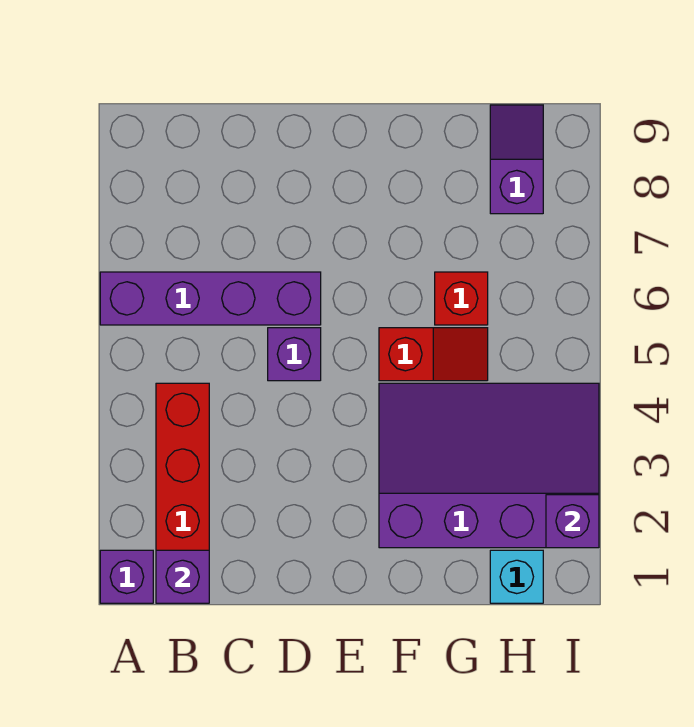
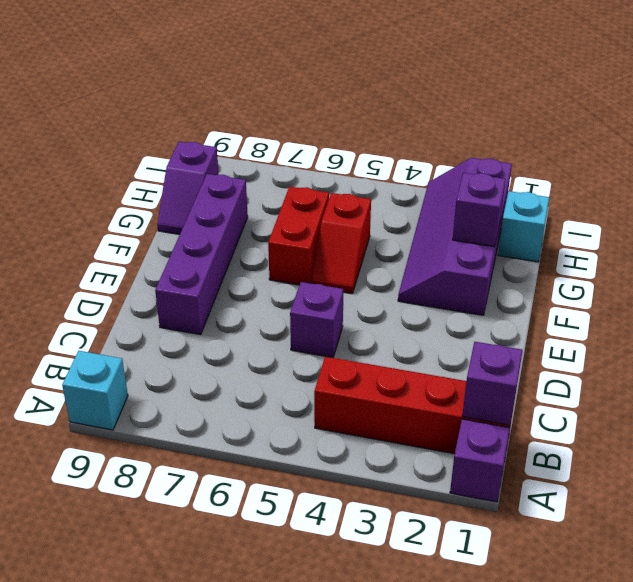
purple brick A6:D6 level 1 -> purple brick D8:G8 level 1
none -> cyan brick A9 level 1
purple slope F2:I4 level 1 top 2 -> purple slope F2:I3 level 1 top 2
red slope F5:G5 level 1 top F -> red slope F5:G5 level 1 top G
red brick G6 level 1 -> red brick F6:G6 level 1
purple slope H8:H9 level 1 top 8 -> purple slope G9:H9 level 1 top H
purple brick I2 level 2 -> purple brick G2 level 2

